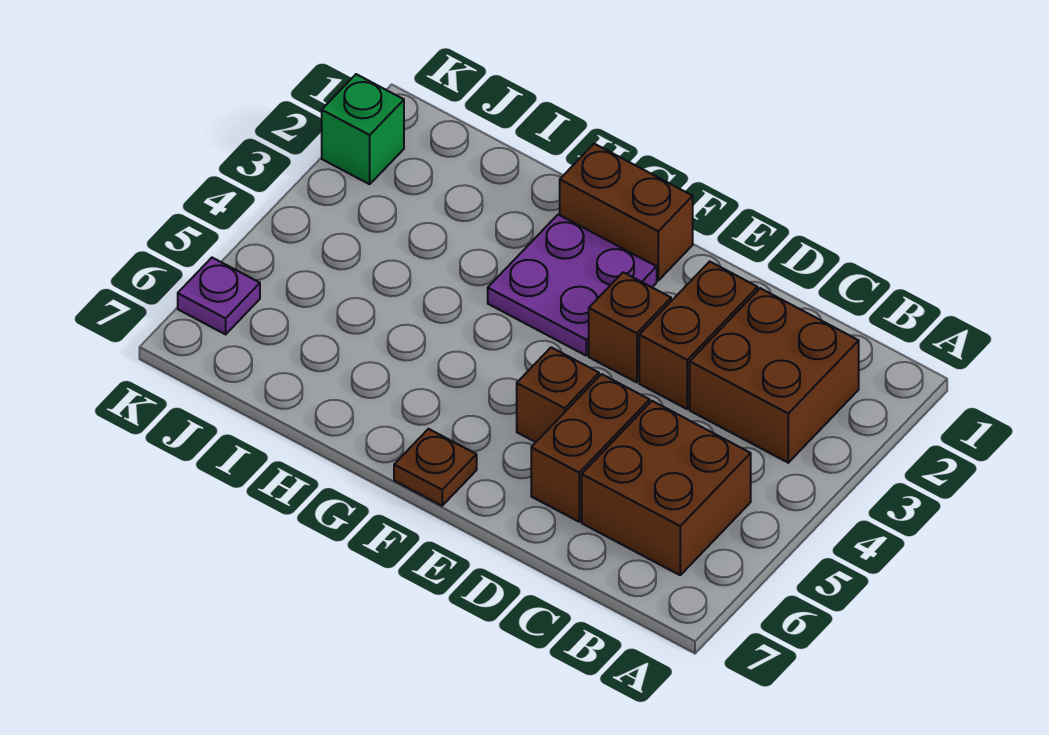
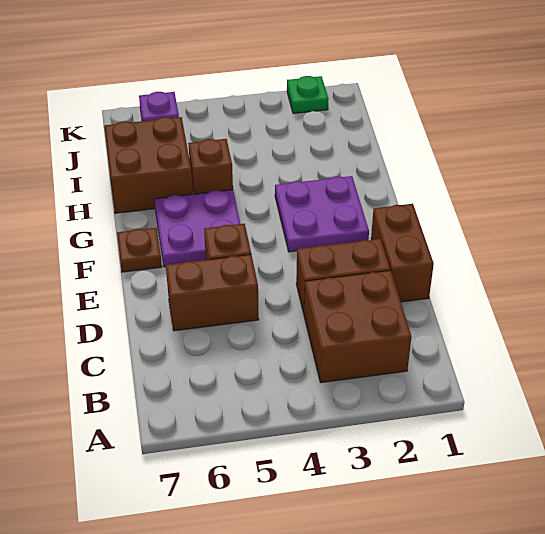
brown brick B5:C6 level 1 -> brown brick H6:I7 level 1
brown brick E3 level 1 -> brown brick H5 level 1
brown brick F1:G1 level 1 -> brown brick D1:E1 level 1
none -> purple plate F5:G6 level 1
green brick K2 level 1 -> green plate K2 level 1

